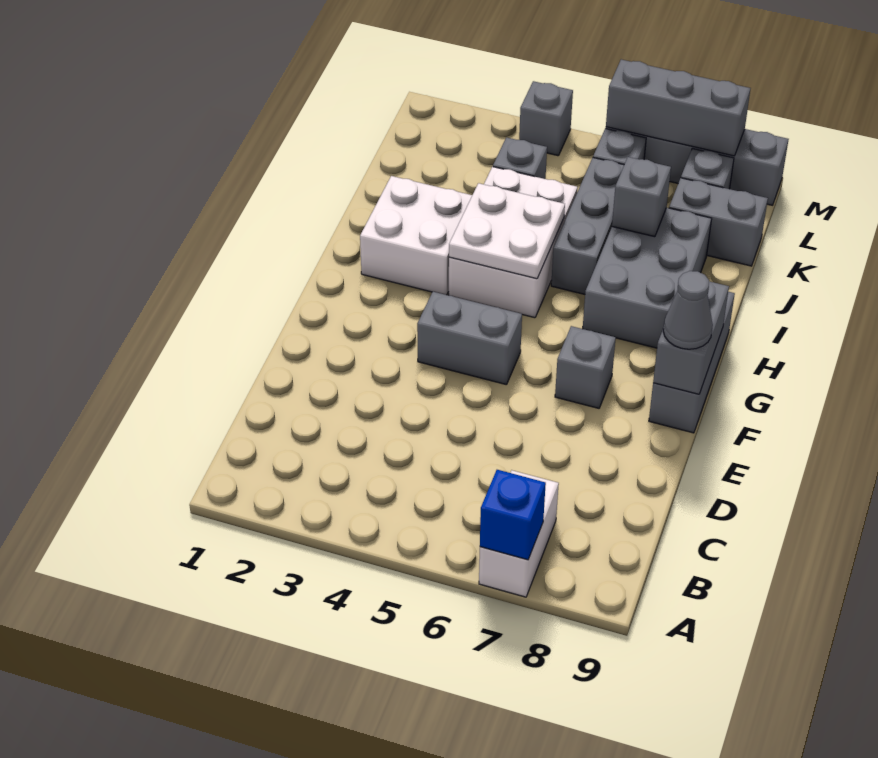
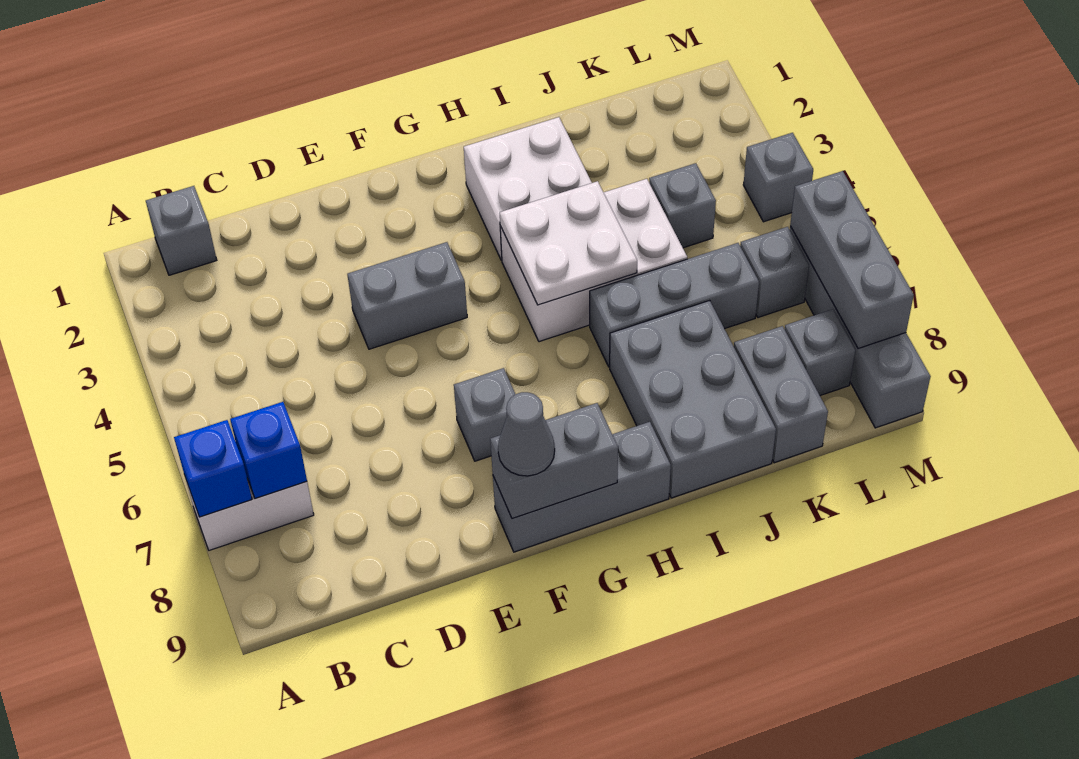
none -> blue brick B7 level 2
grey brick F4:F5 level 1 -> grey brick E4:F4 level 1
grey brick H7:J8 level 1 -> grey brick I7:J9 level 1
grey brick J7 level 2 -> grey brick B1 level 1

